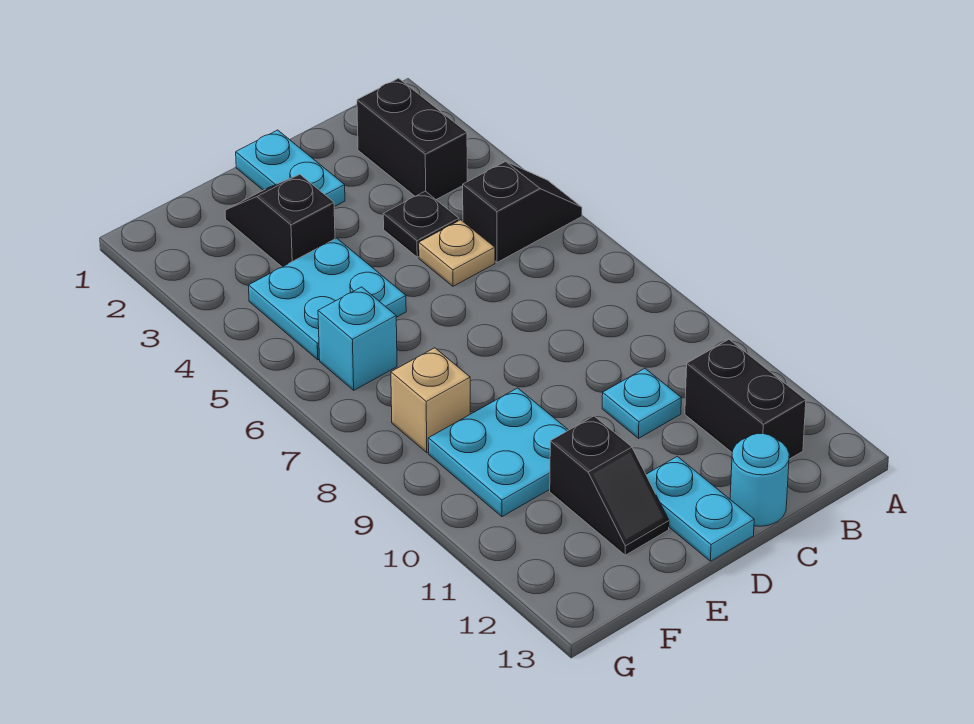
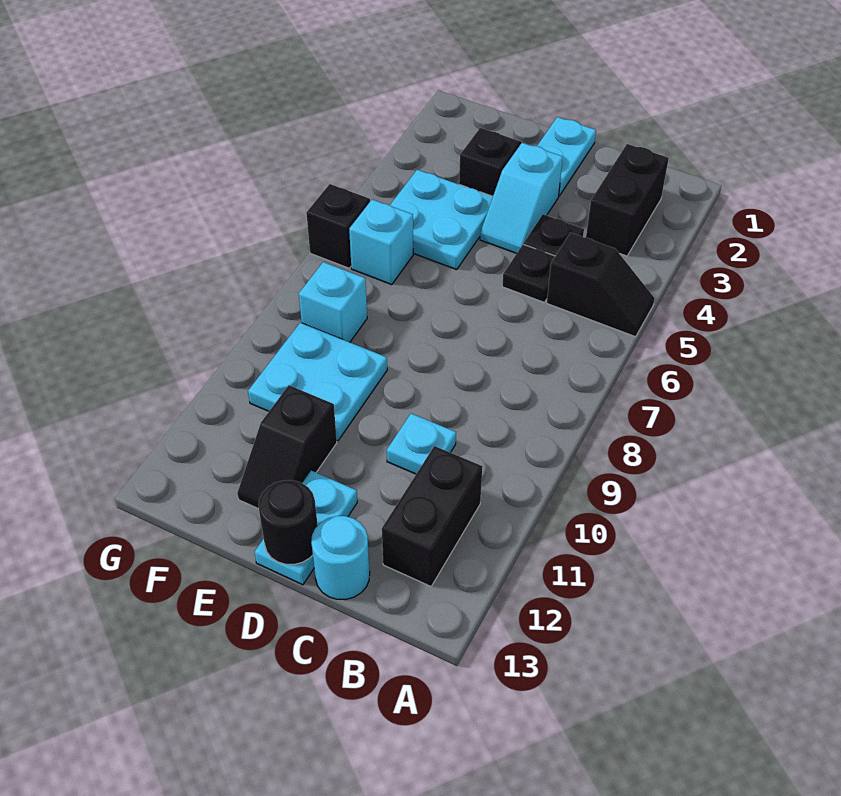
tan plate C5 level 1 -> black plate C5 level 1
none -> cyan slope D3:D4 level 1 top 3
none -> black round brick D13 level 2
tan brick F8 level 1 -> cyan brick F8 level 1
none -> black brick G6 level 1

